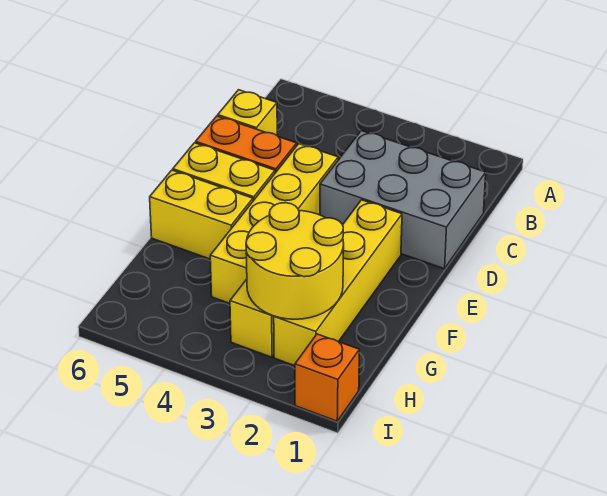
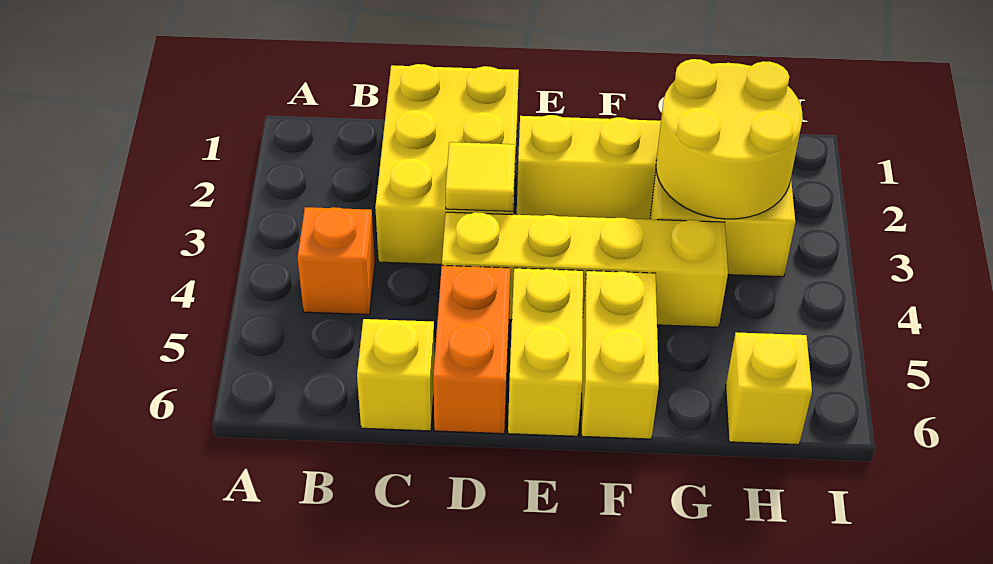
grey brick C1:D3 level 1 -> yellow brick C1:D3 level 1
none -> yellow tile D3 level 2
none -> yellow brick H6 level 1
orange brick I1 level 1 -> orange brick B4 level 1

